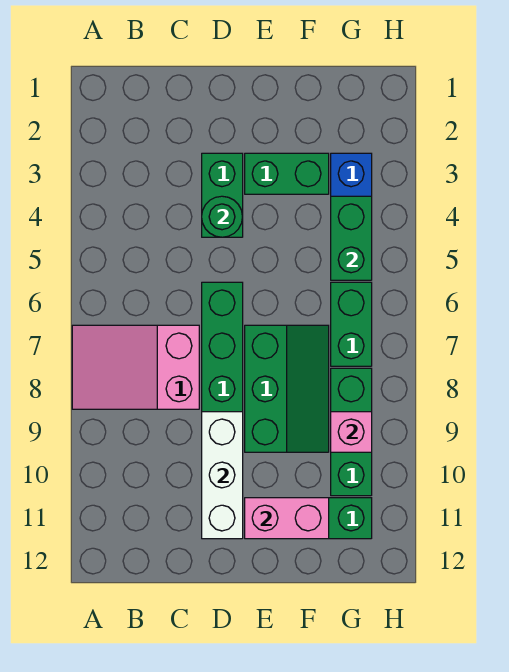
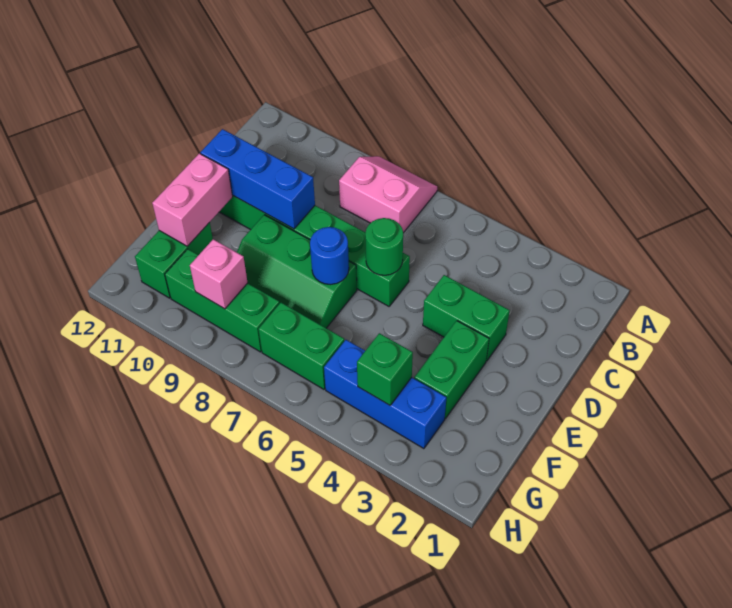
pink slope A7:C8 level 1 top C -> pink slope A7:B8 level 1 top B
green round brick D4 level 2 -> green round brick D6 level 2
white brick D9:D11 level 2 -> blue brick D9:D11 level 2
none -> blue round brick E7 level 2
green brick G4:G5 level 2 -> green brick G4 level 2

